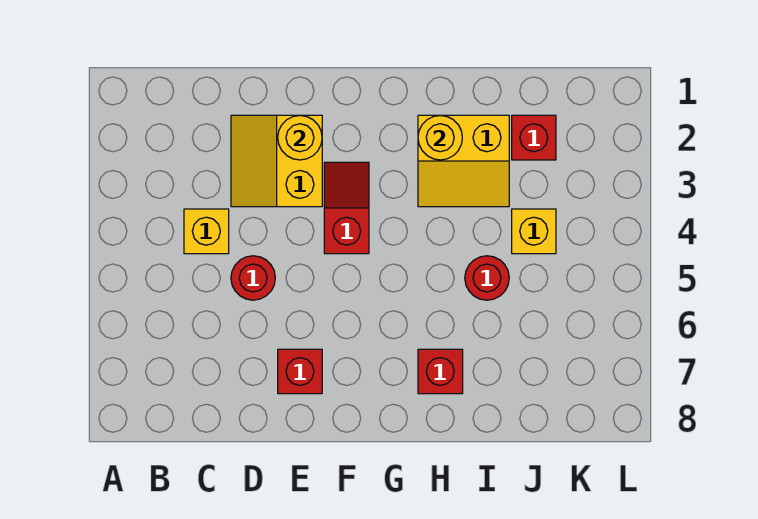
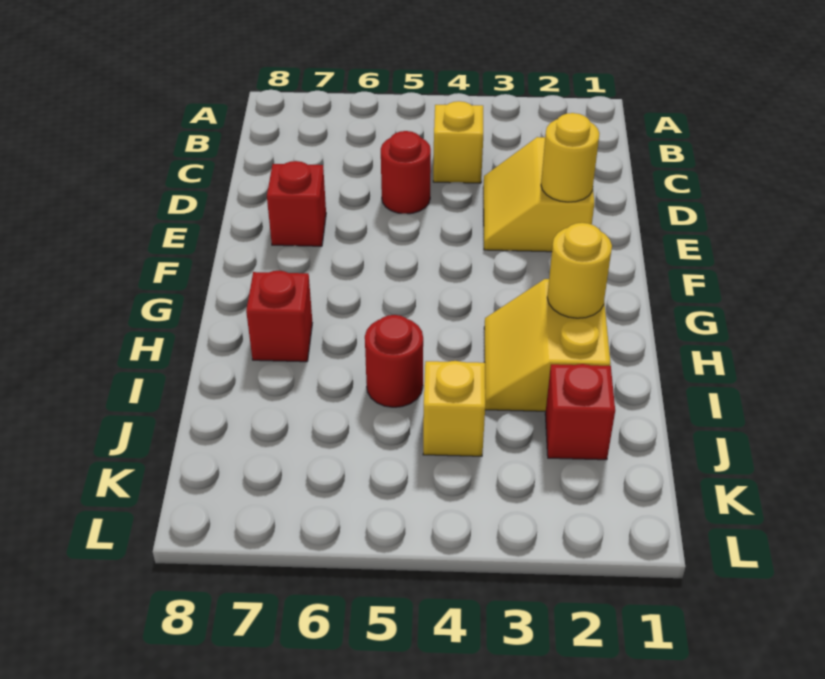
yellow slope D2:E3 level 1 top E -> yellow slope D2:E3 level 1 top 2
red slope F3:F4 level 1 top 4 -> none

